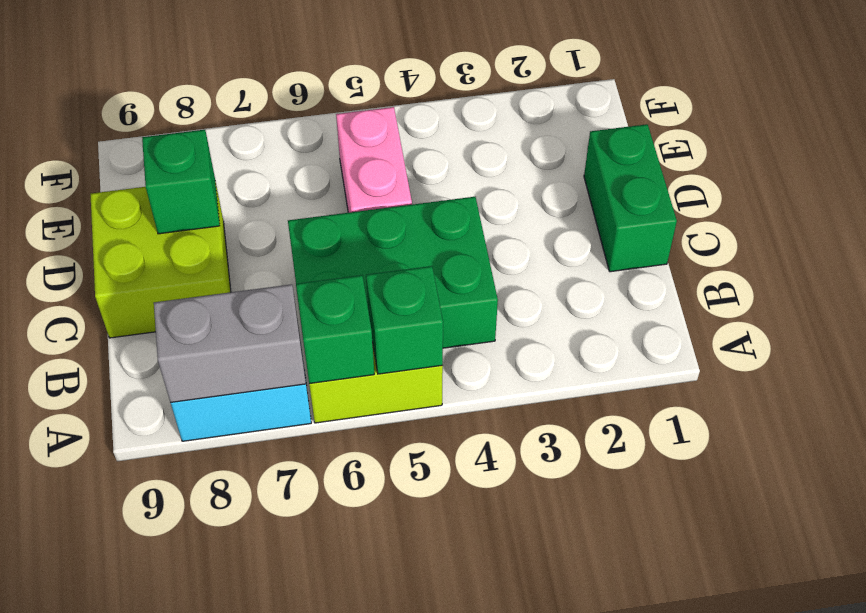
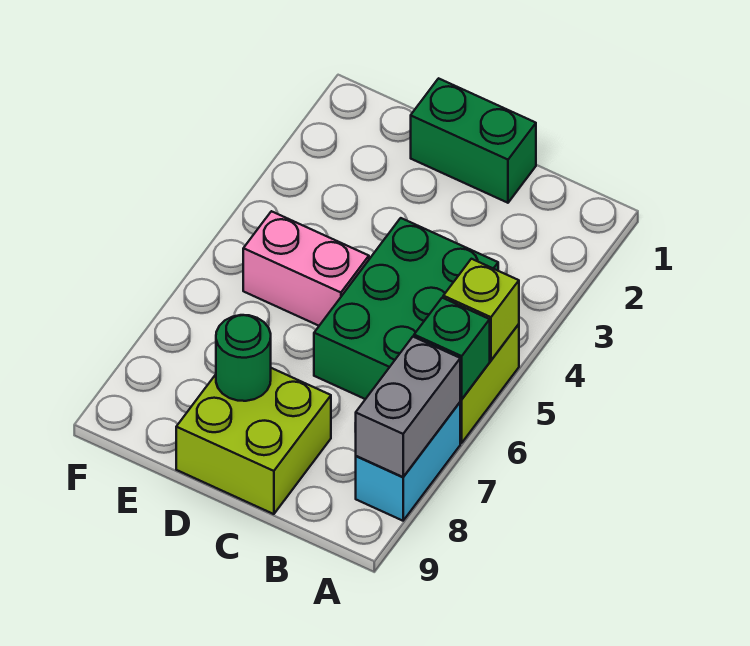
green brick A5 level 2 -> lime brick A5 level 2
green brick D8 level 2 -> green round brick D8 level 2

